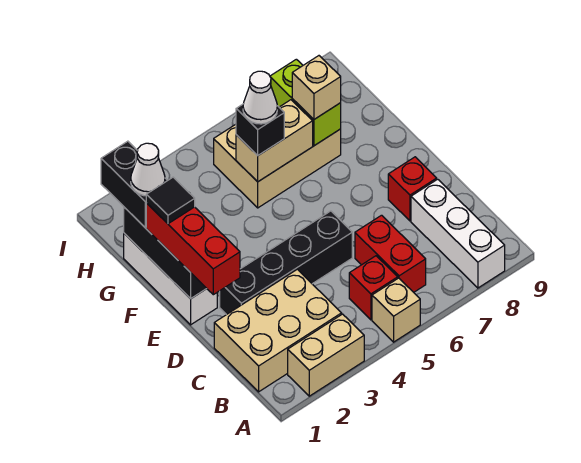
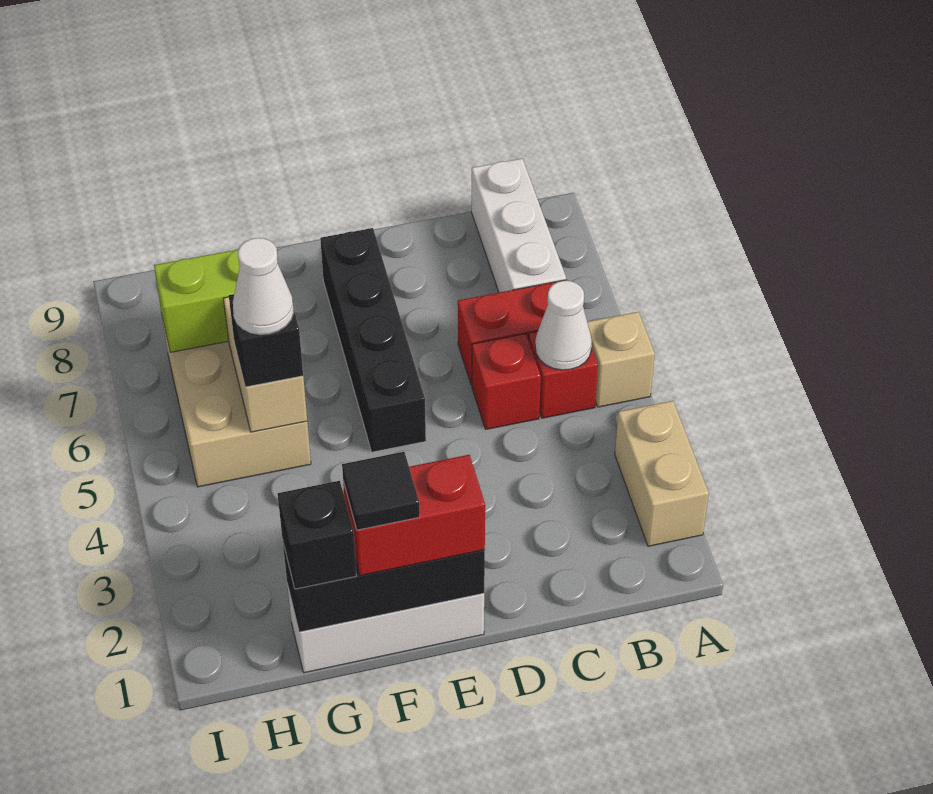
white brick A8:C8 level 1 -> white brick B7:B9 level 1
tan brick B1:C3 level 1 -> none
red brick D1:F1 level 3 -> red brick E1:F1 level 3
black brick D2:D5 level 1 -> black brick E5:E8 level 1
red brick D8 level 1 -> red brick C5 level 1
black brick G1:H1 level 3 -> black brick G1 level 3
white cone G1 level 4 -> white cone B5 level 2
tan brick G7 level 3 -> none

